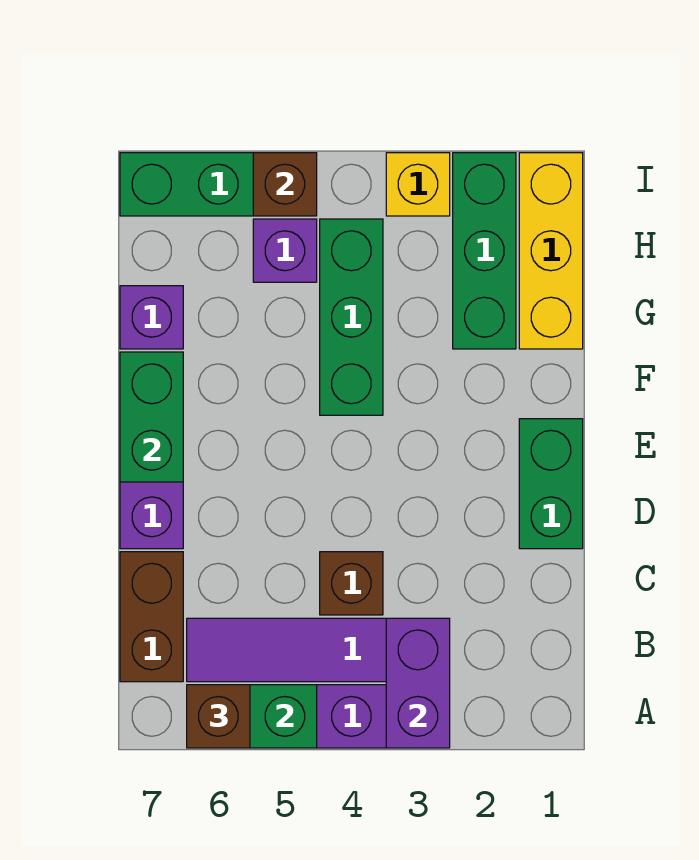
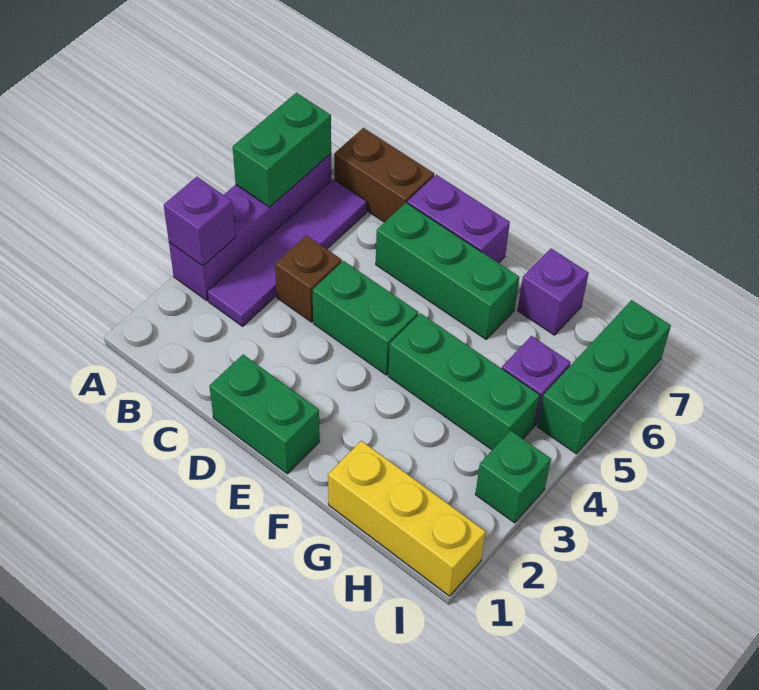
purple brick A3:B3 level 2 -> purple brick A3 level 2
brown brick A6 level 3 -> none
green brick E7:F7 level 2 -> green brick D4:E4 level 1
green brick G2:I2 level 1 -> green brick D6:F6 level 1
yellow brick I3 level 1 -> green brick I3 level 1
brown brick I5 level 2 -> none

